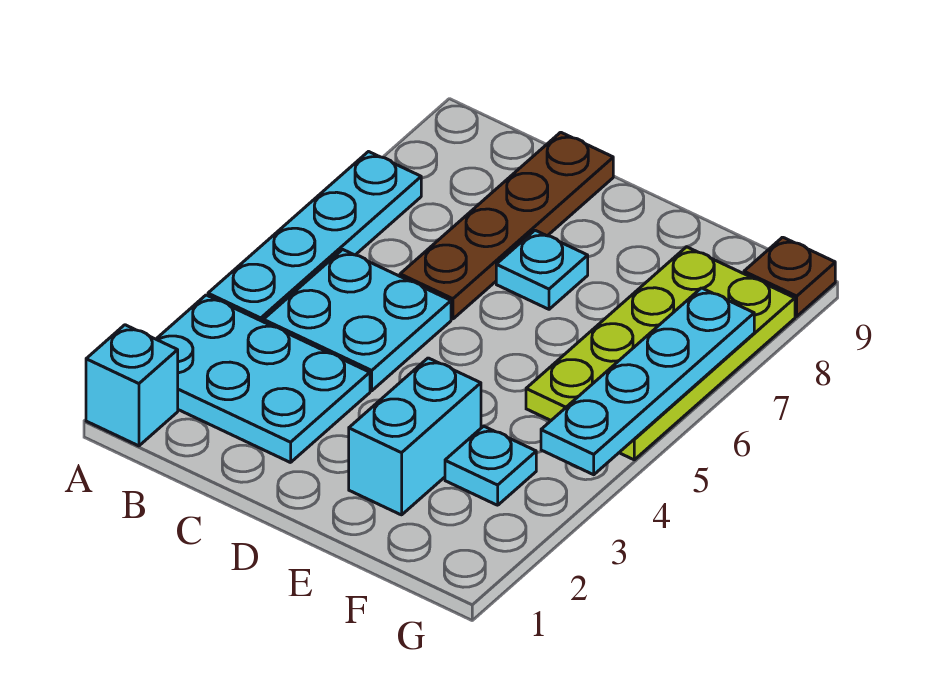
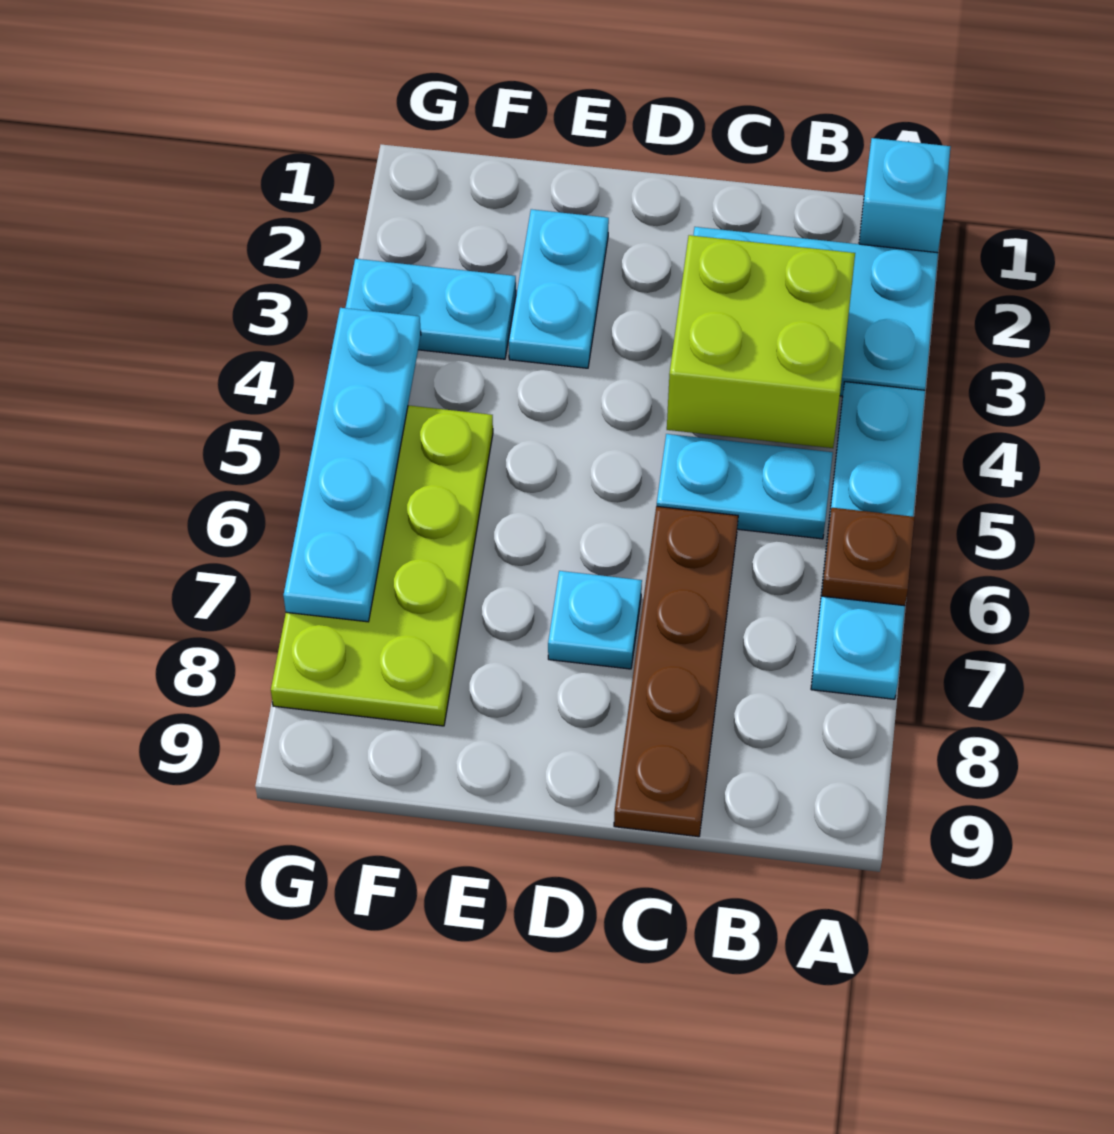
none -> lime brick B3:C4 level 2
cyan plate B4:C5 level 1 -> cyan plate B5:C5 level 1
cyan brick E2:E3 level 1 -> cyan plate E2:E3 level 1
cyan plate F3 level 1 -> cyan plate F3:G3 level 1
brown plate G9 level 1 -> brown plate A6 level 2

